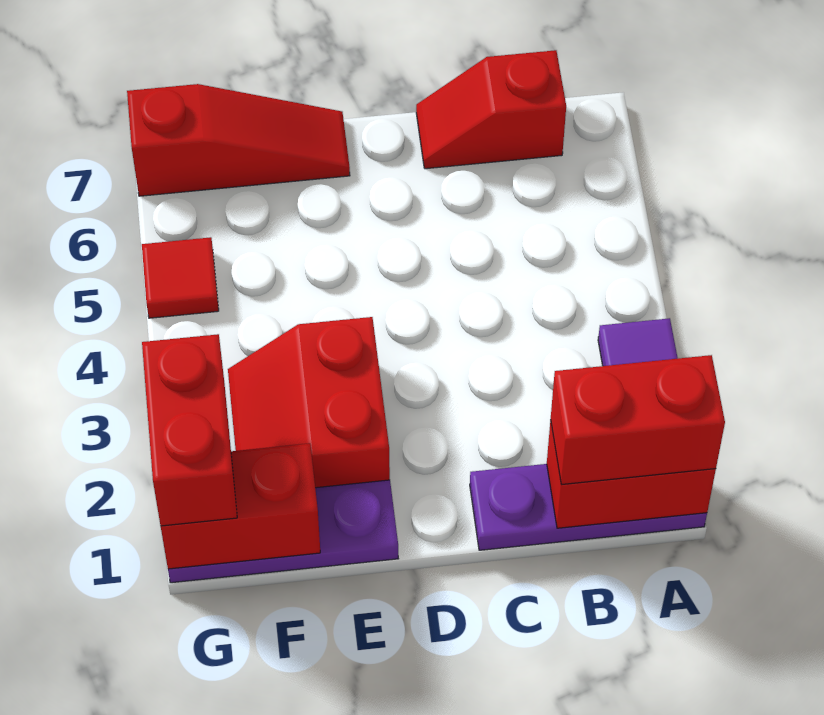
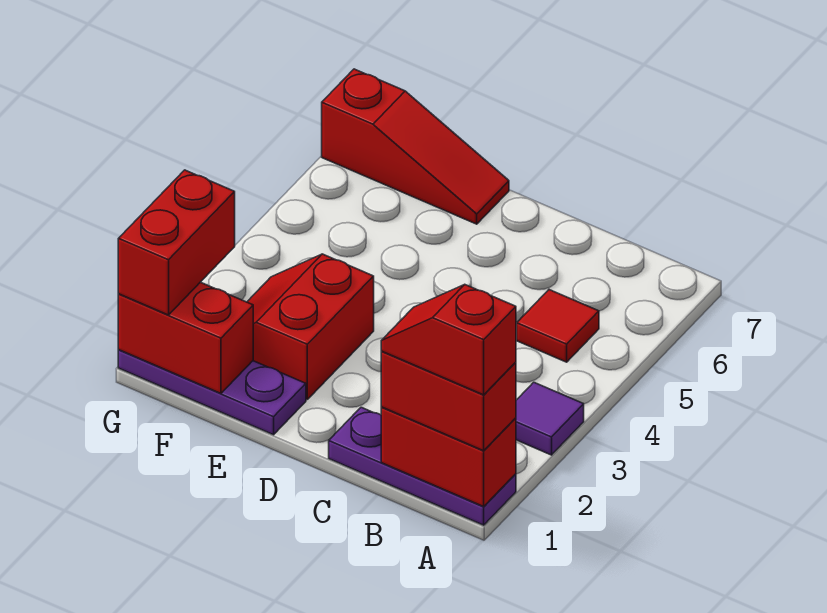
red slope B7:C7 level 1 top B -> red slope A1:B1 level 4 top A
red tile G5 level 1 -> red tile B5 level 1

